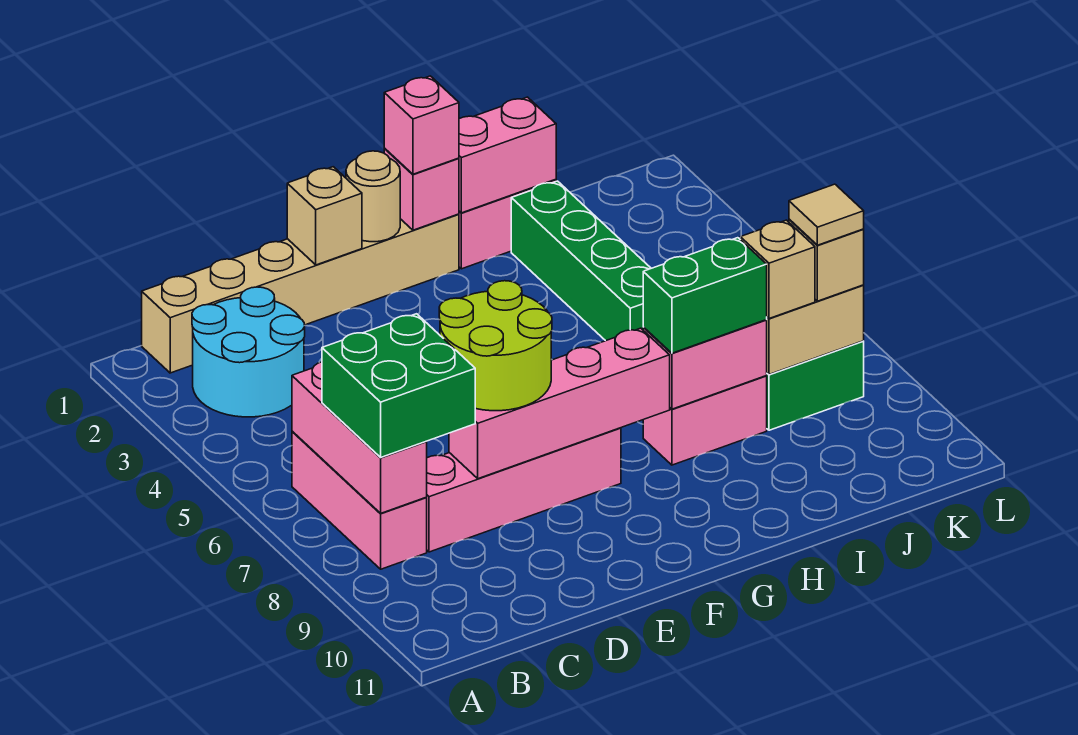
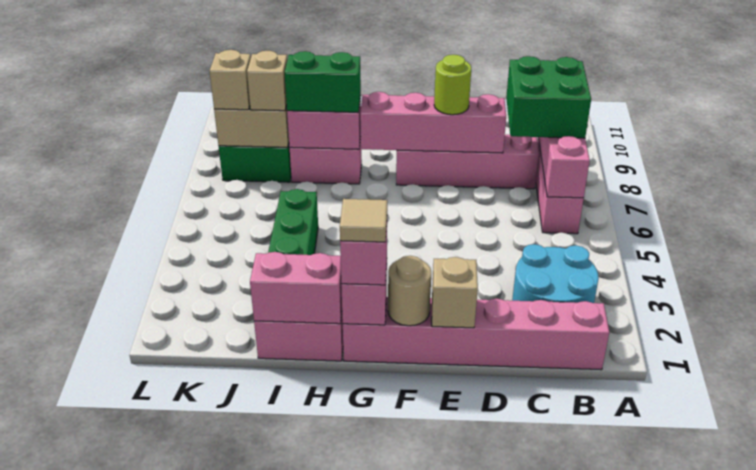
tan brick B1:G1 level 1 -> pink brick B1:G1 level 1
lime round brick D7:E8 level 3 -> lime round brick E8 level 3
tan tile K8 level 4 -> tan tile G1 level 4

